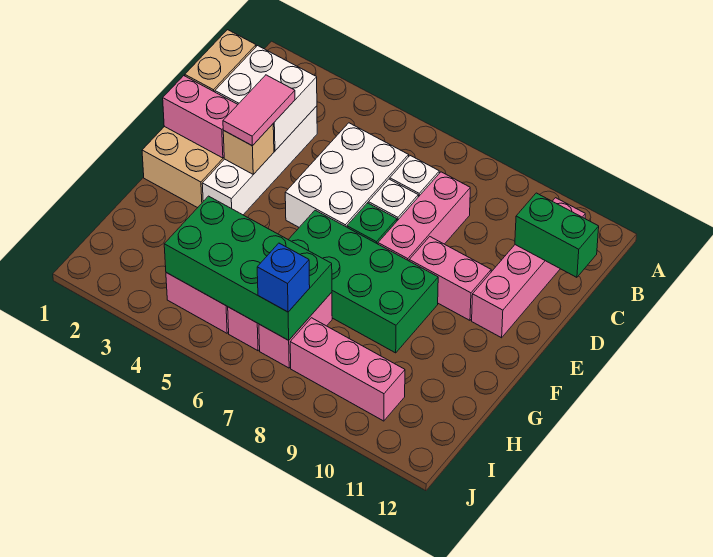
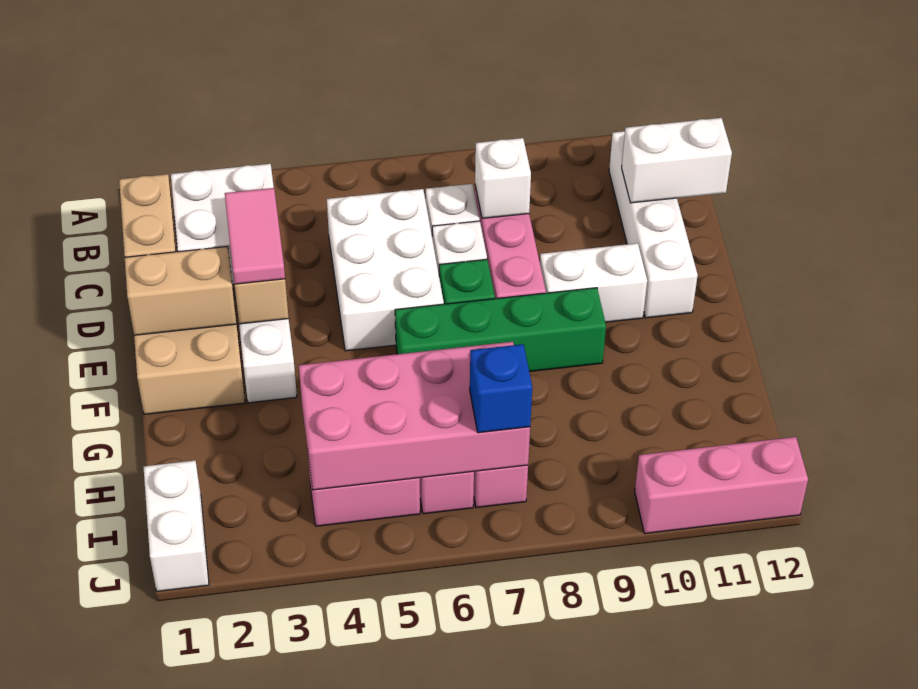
pink brick B11:E11 level 1 -> white brick B11:E11 level 1
none -> white brick C8 level 2
green brick C11:C12 level 2 -> white brick C11:C12 level 2
pink brick E1:E2 level 2 -> tan brick E1:E2 level 2
pink brick E9:E10 level 1 -> white brick E9:E10 level 1
green brick F6:G9 level 1 -> green brick F6:F9 level 1
green brick H4:I7 level 2 -> pink brick H4:I7 level 2
none -> white brick I1:J1 level 1
pink brick I8:I10 level 1 -> pink brick J10:J12 level 1

